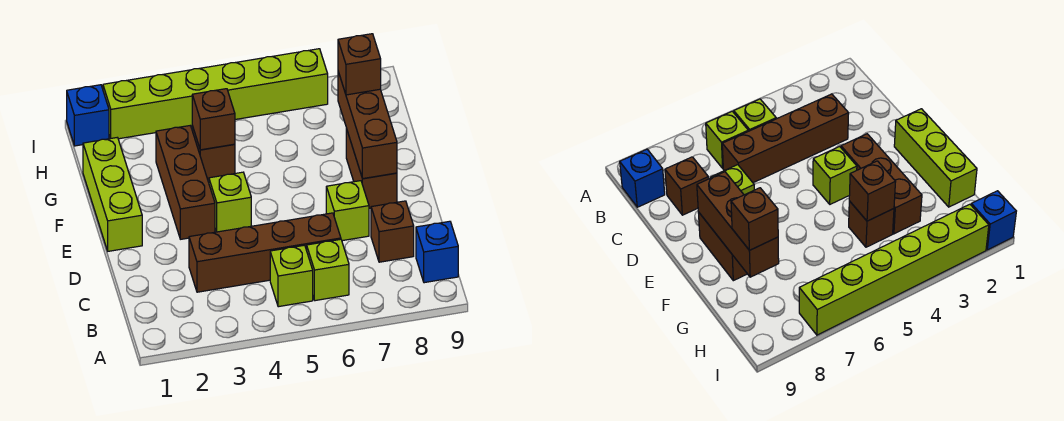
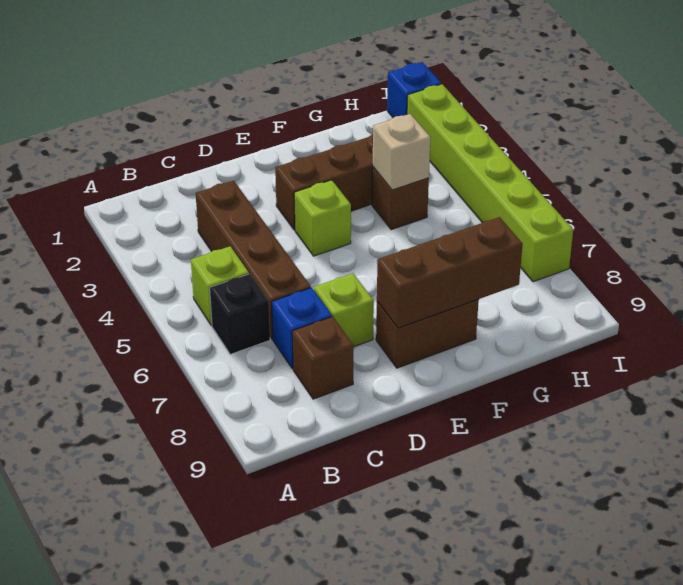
lime brick B6 level 1 -> black brick B6 level 1
blue brick B9 level 1 -> blue brick C7 level 1
lime brick E1:G1 level 1 -> none
brown brick G4 level 2 -> tan brick G4 level 2
brown brick G8 level 3 -> none

